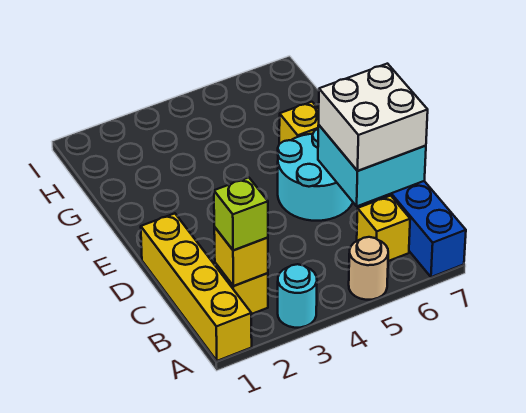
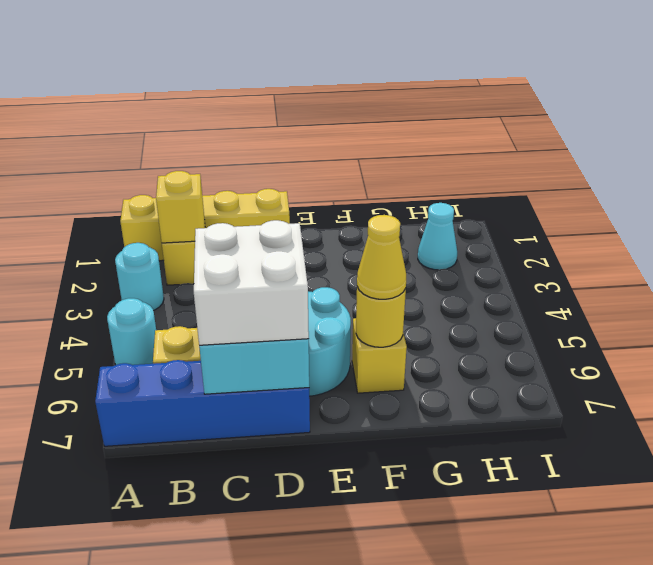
tan round brick A5 level 1 -> cyan round brick A5 level 1
lime brick B2 level 3 -> none
none -> yellow round brick F6 level 2
none -> yellow cone F6 level 3
none -> cyan cone H2 level 1

